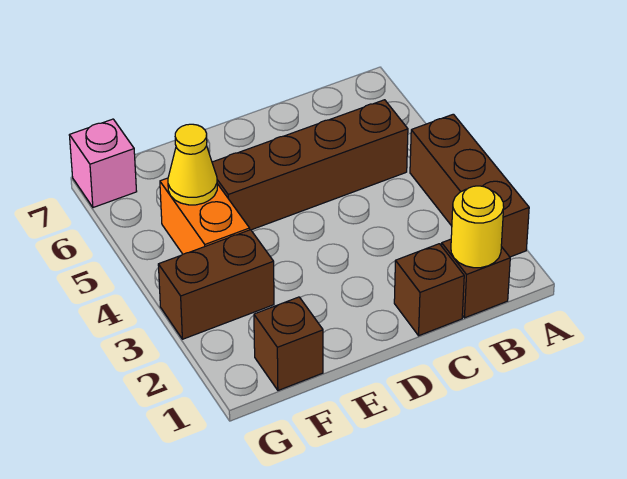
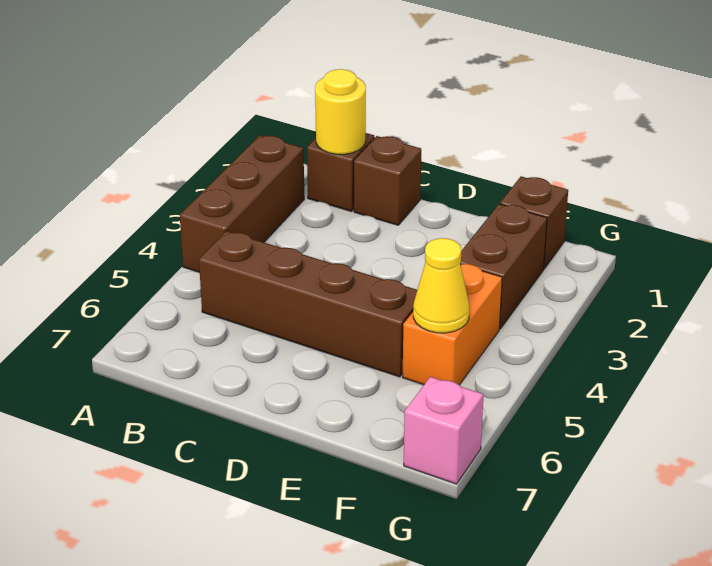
brown brick F3:G3 level 1 -> brown brick F2:F3 level 1

